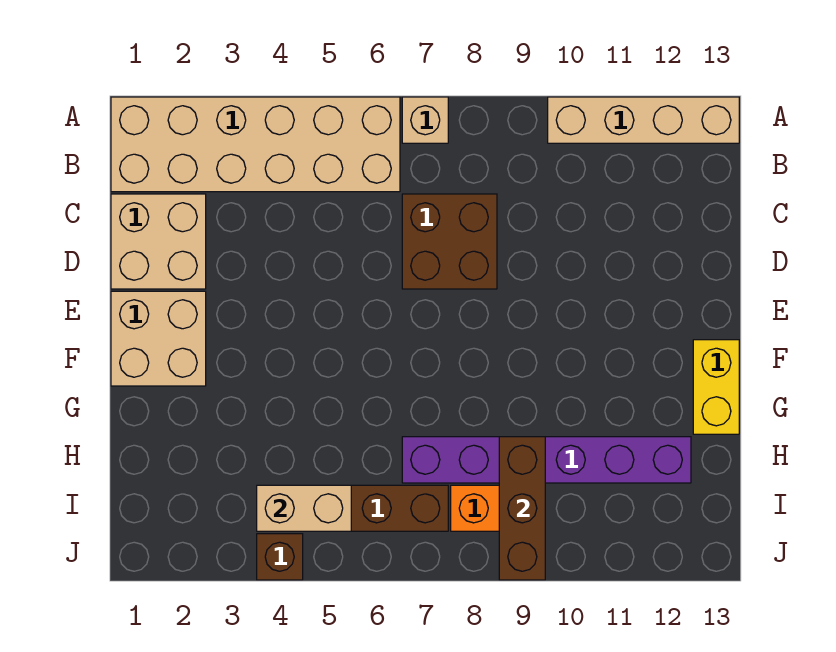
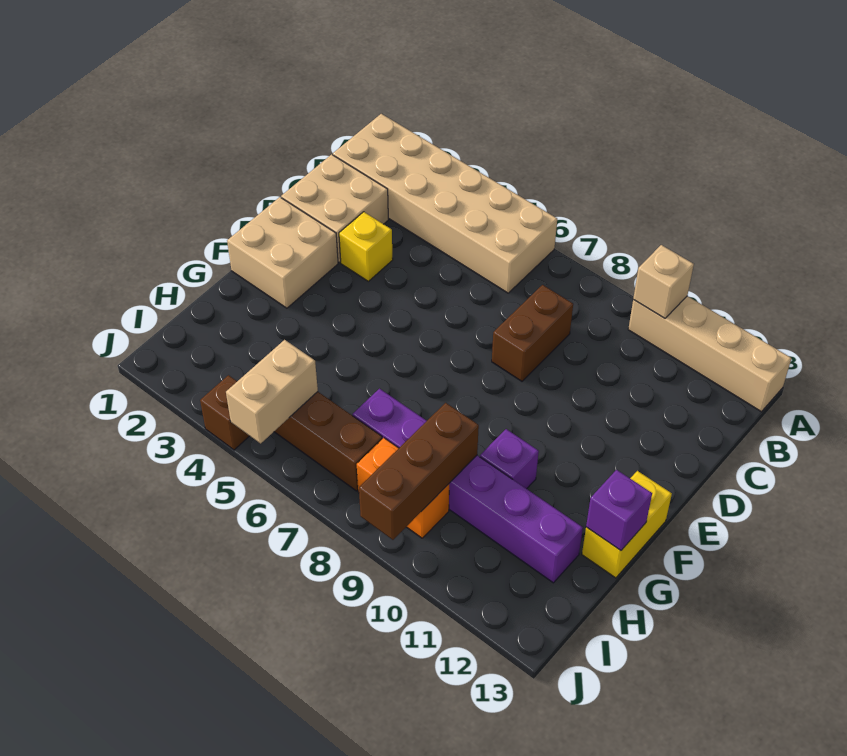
tan brick A7 level 1 -> tan brick A10 level 2
brown brick C7:D8 level 1 -> brown brick C8:D8 level 1
none -> yellow brick D3 level 1
none -> purple brick G10 level 1
none -> purple brick G13 level 2
tan brick I4:I5 level 2 -> tan brick I5:J5 level 2

